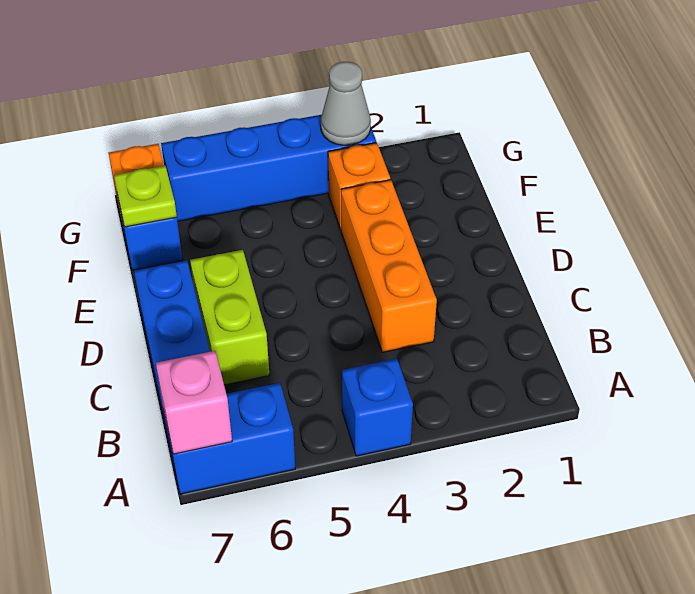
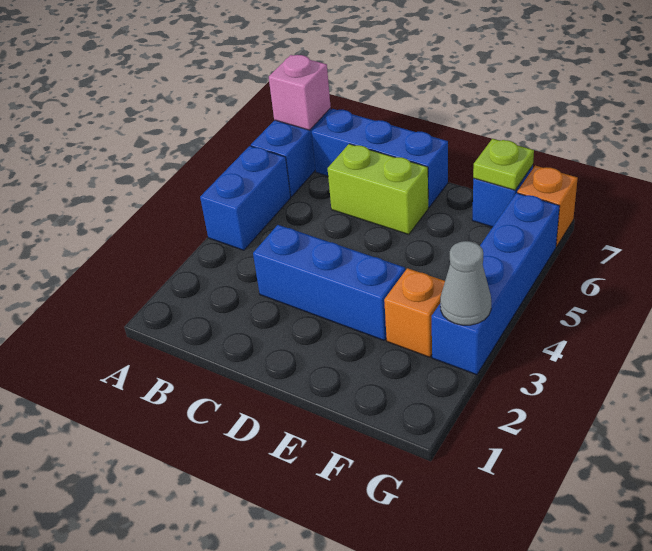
blue brick A4 level 1 -> blue brick A4:A5 level 1
orange brick C3:E3 level 1 -> blue brick C3:E3 level 1

